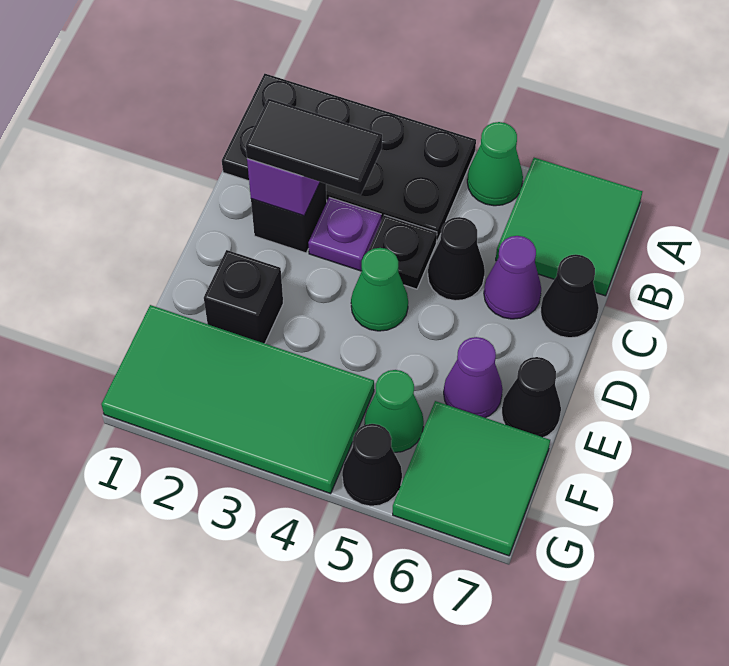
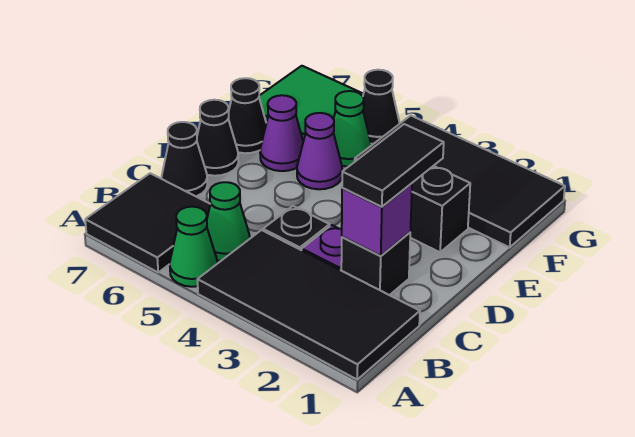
black plate A1:B4 level 1 -> black tile A1:B4 level 1
green tile A6:B7 level 1 -> black tile A6:B7 level 1
black tile C2:C3 level 3 -> black tile C2:D2 level 3
black cone C5 level 1 -> black cone D7 level 1
purple cone C6 level 1 -> purple cone E5 level 1
green cone D4 level 1 -> green cone B5 level 1
green tile F1:G4 level 1 -> black tile F1:G4 level 1

